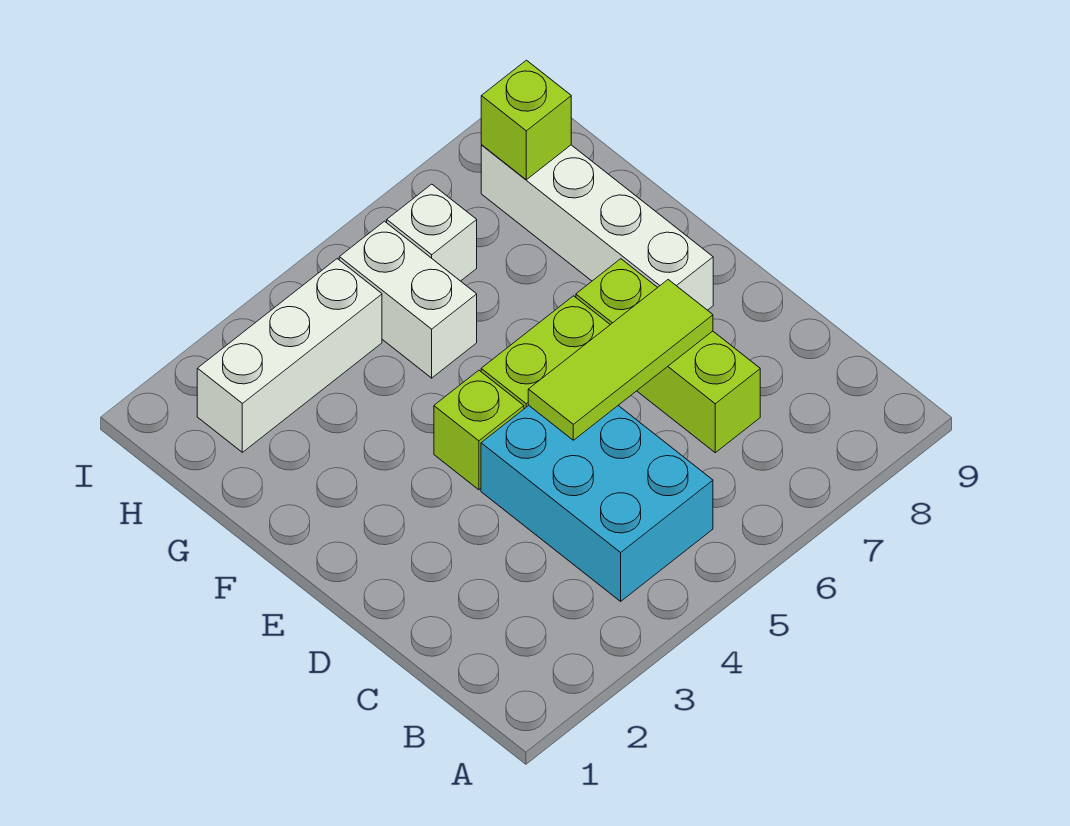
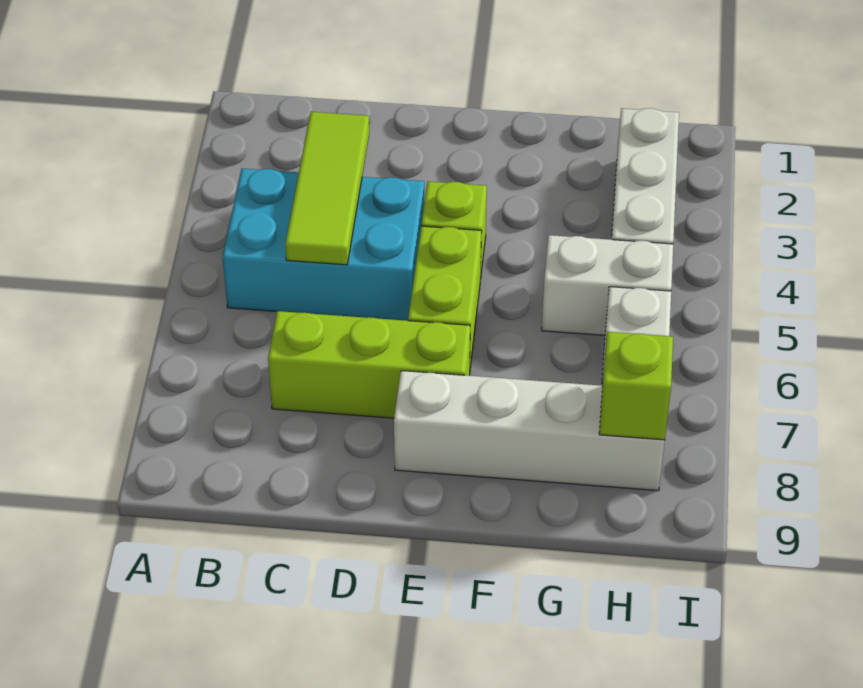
lime tile D5:D7 level 2 -> lime tile C3:C5 level 2

